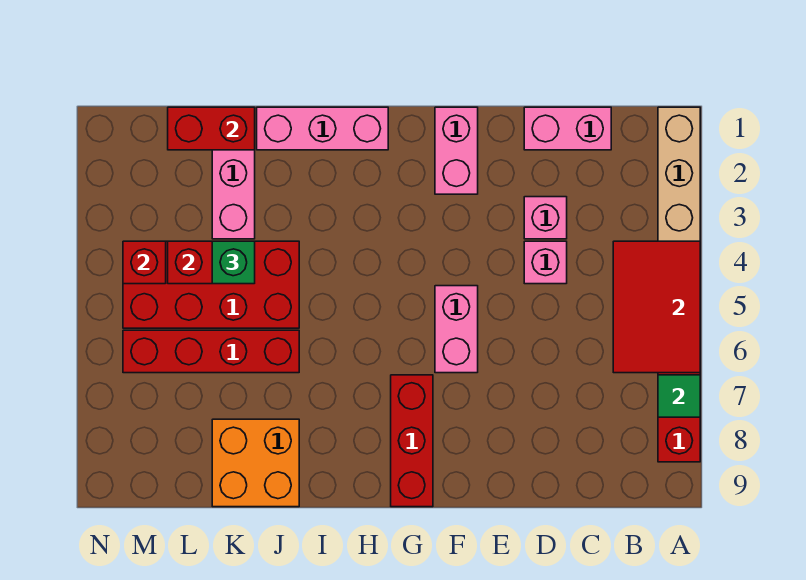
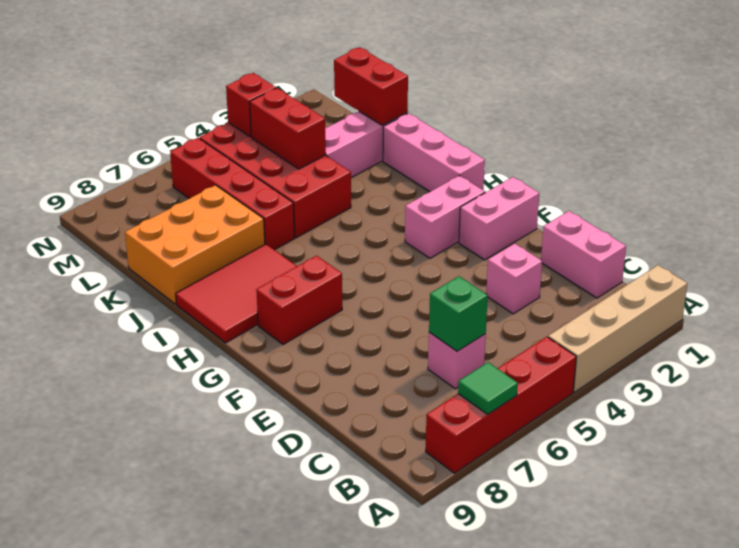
red tile A4:B6 level 2 -> red tile H7:I9 level 1
pink brick D4 level 1 -> pink brick C6 level 1
pink brick F5:F6 level 1 -> pink brick G2:G3 level 1
red brick G7:G9 level 1 -> red brick G7:G8 level 1
orange brick J8:K9 level 1 -> orange brick J7:K9 level 1
green brick K4 level 3 -> green brick C6 level 2

